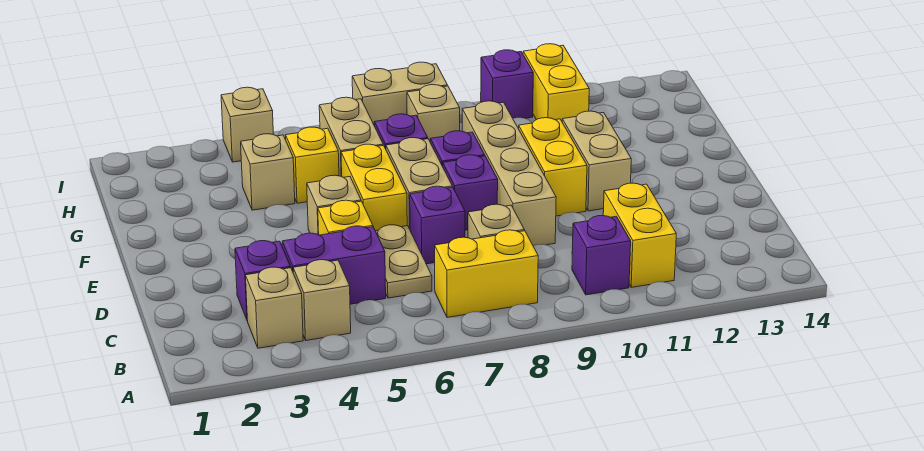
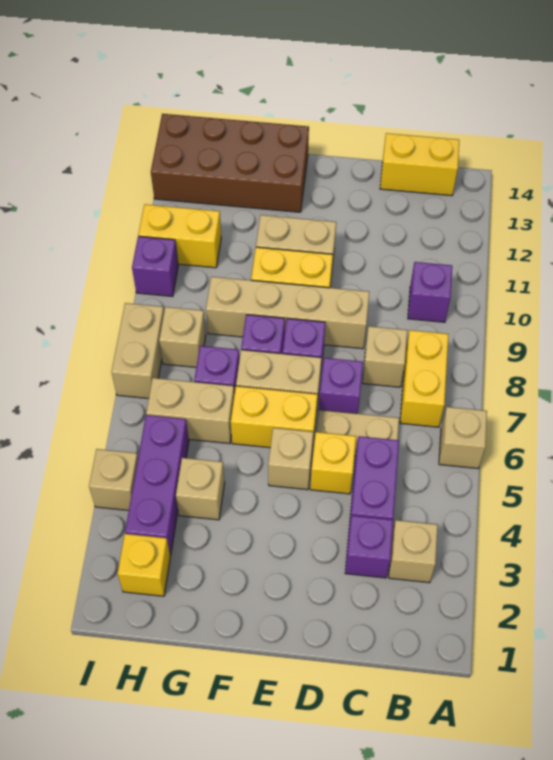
tan brick B4 level 1 -> tan brick A6 level 1
yellow brick B11:C11 level 1 -> yellow brick B14:C14 level 1
none -> brown brick F13:I14 level 1
yellow brick G5 level 1 -> yellow brick H2 level 1
none -> purple brick H3:H5 level 1

